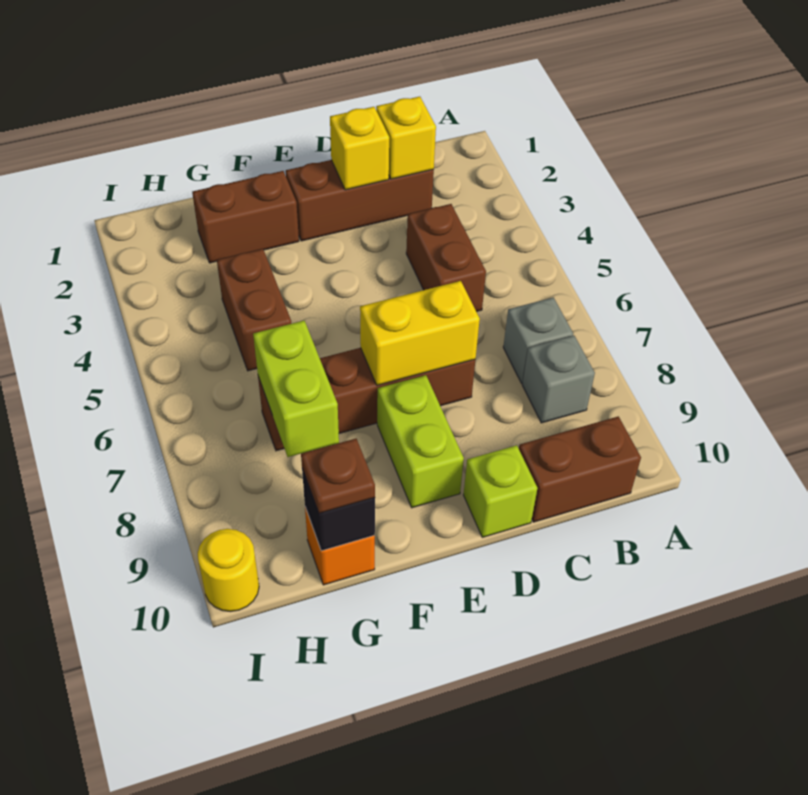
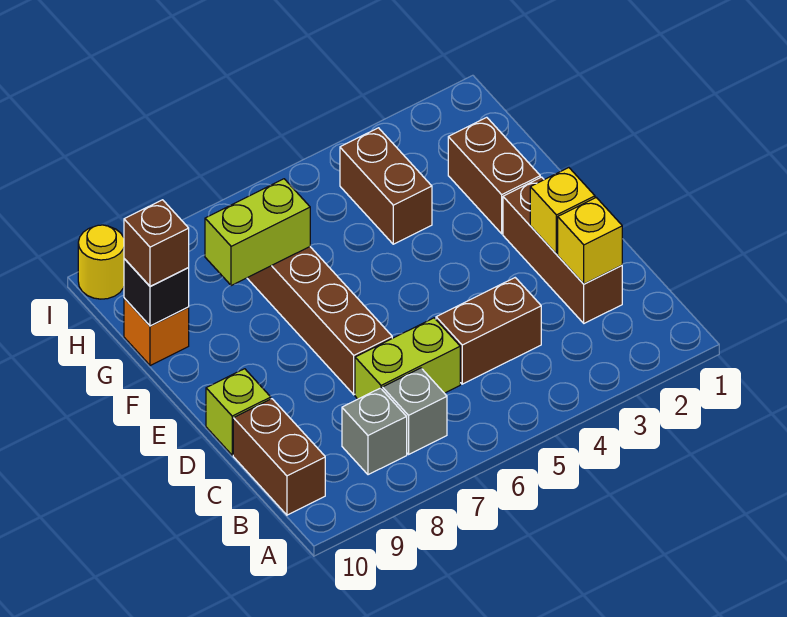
yellow brick D7:E7 level 2 -> none
lime brick E8:E9 level 1 -> lime brick C6:C7 level 1
brown brick G4:G5 level 1 -> brown brick G4:H4 level 1
brown plate G10 level 3 -> brown brick G10 level 3

